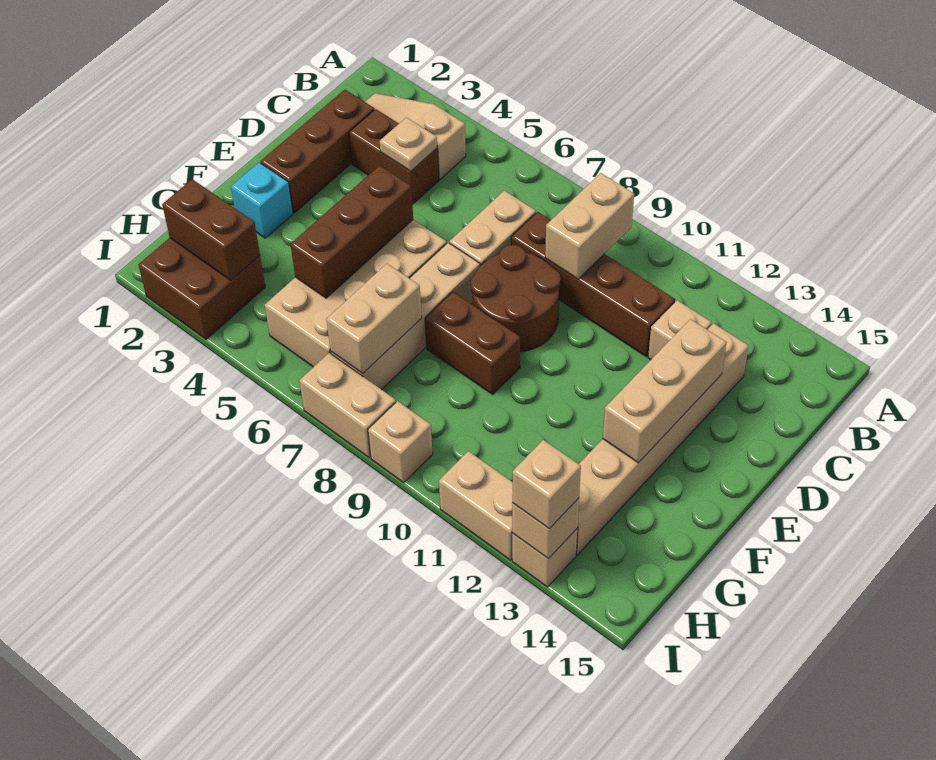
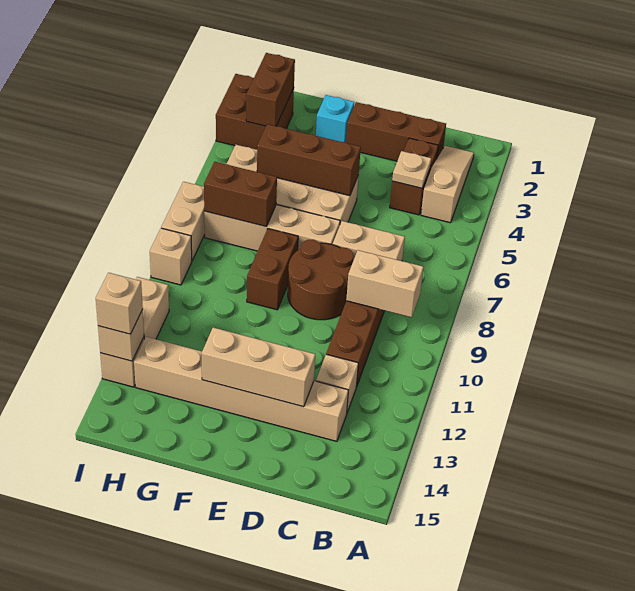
tan brick G7:H7 level 2 -> brown brick G7:H7 level 2

